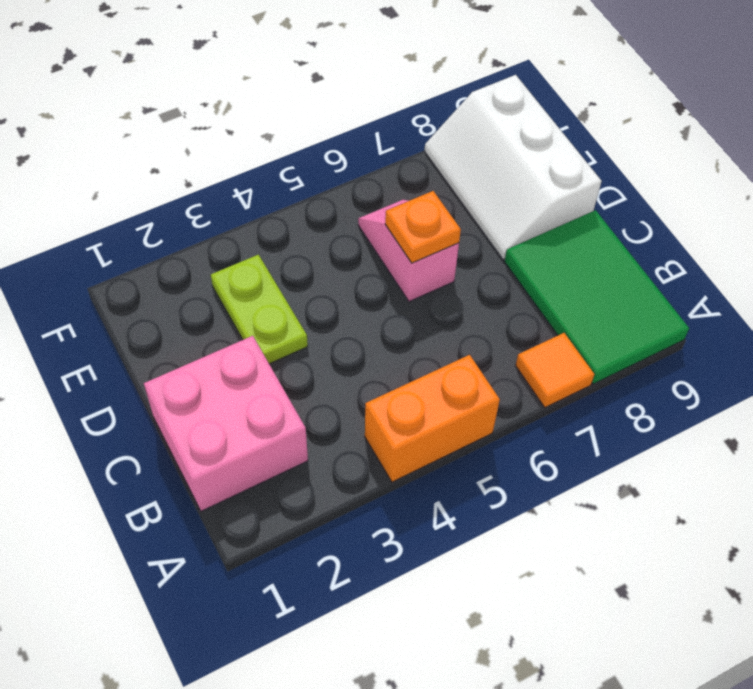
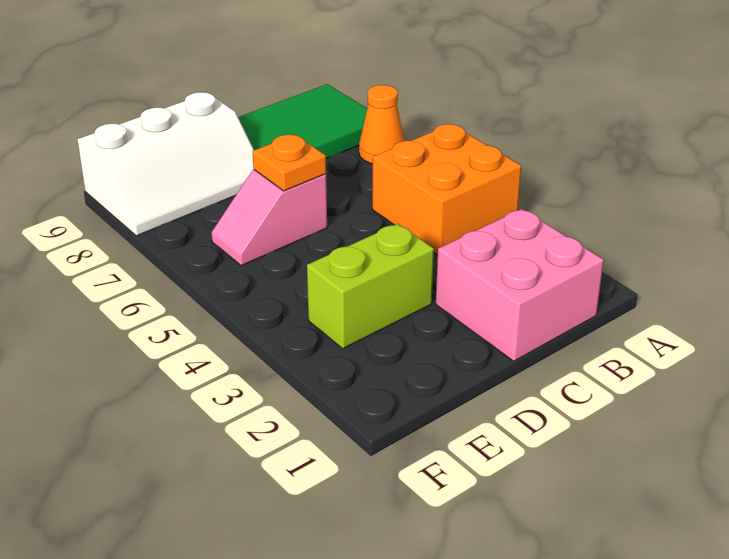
orange brick A4:A5 level 1 -> orange brick A4:B5 level 1
orange tile A7 level 1 -> orange cone A7 level 1
lime plate D3:E3 level 1 -> lime brick D3:E3 level 1

